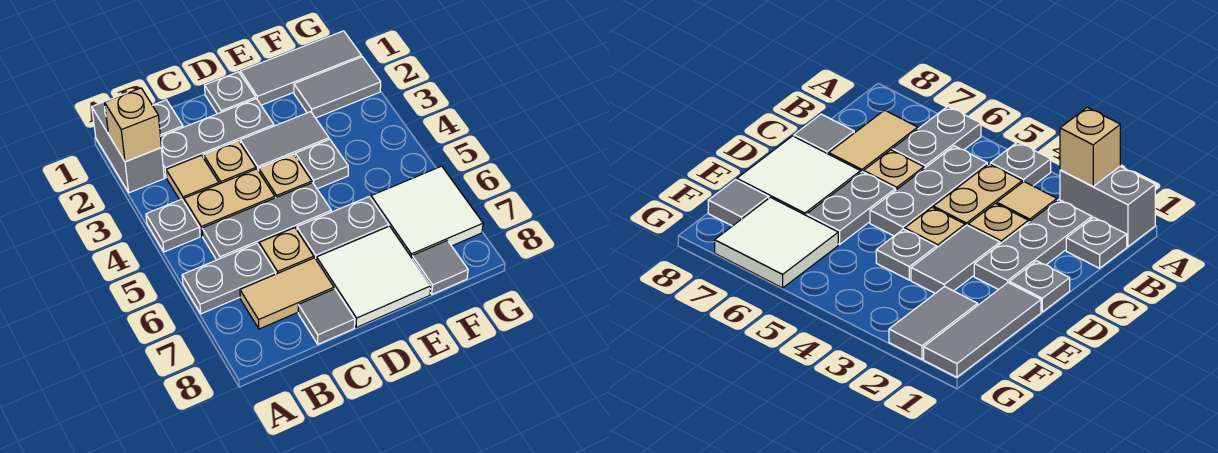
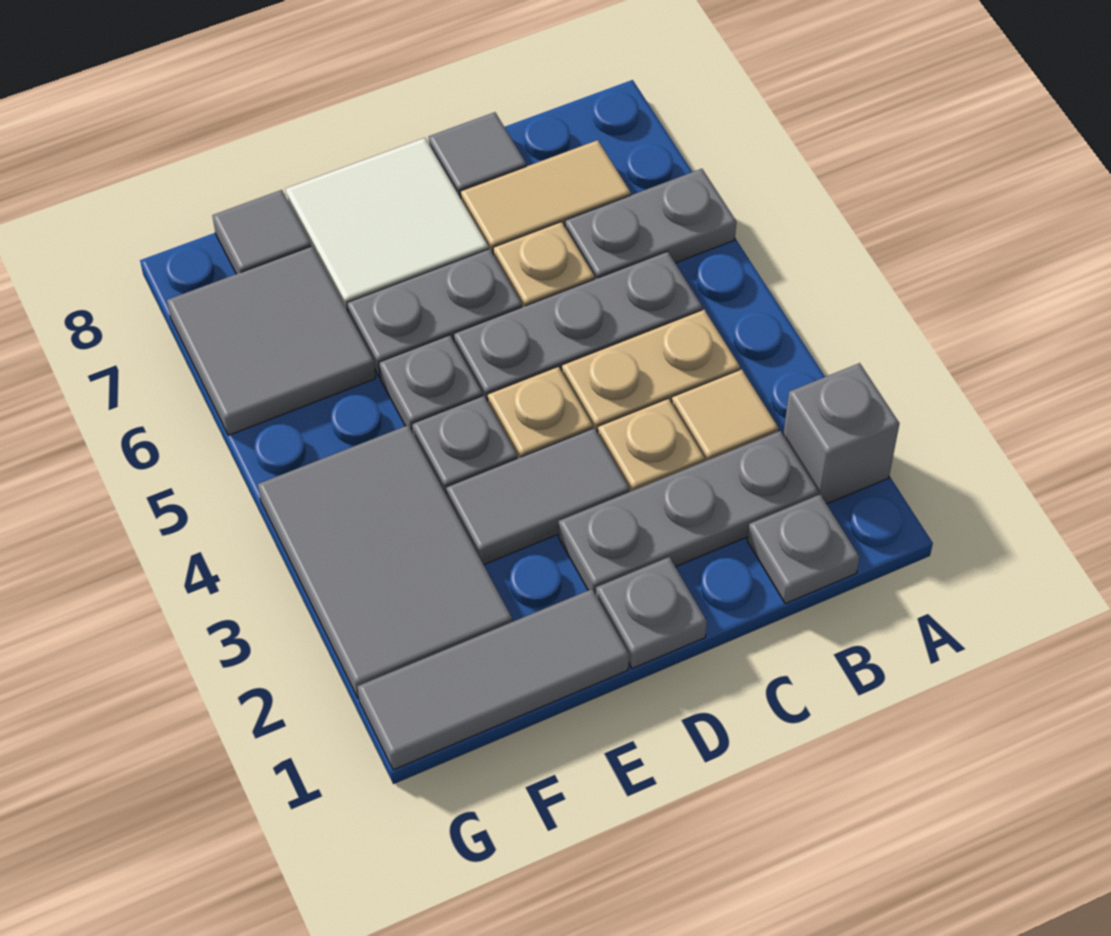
grey brick A1:A2 level 1 -> grey brick A2 level 1
tan brick A2 level 2 -> none
grey plate A4 level 1 -> grey plate E5 level 1
grey tile F2:G2 level 1 -> grey tile F2:G4 level 1
white tile F6:G7 level 1 -> grey tile F6:G7 level 1

